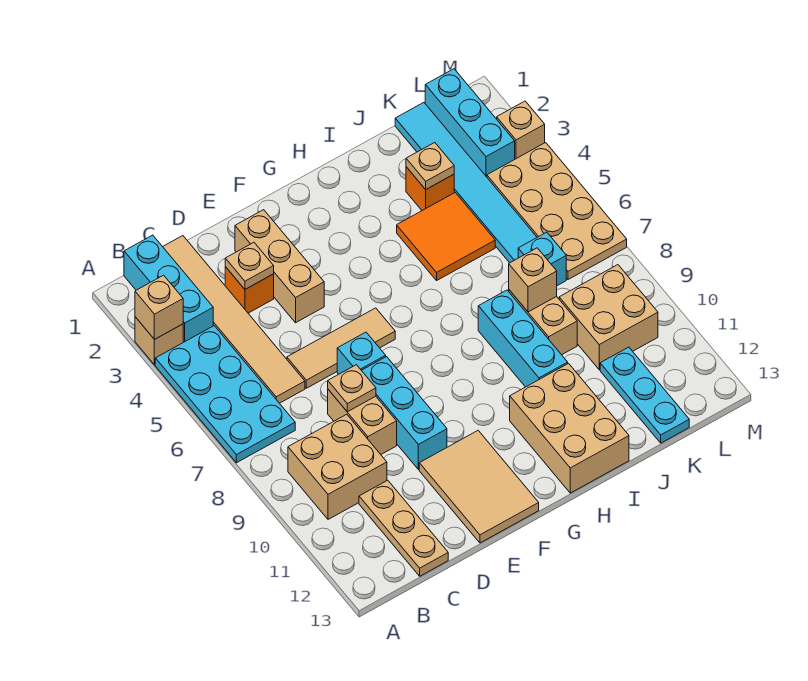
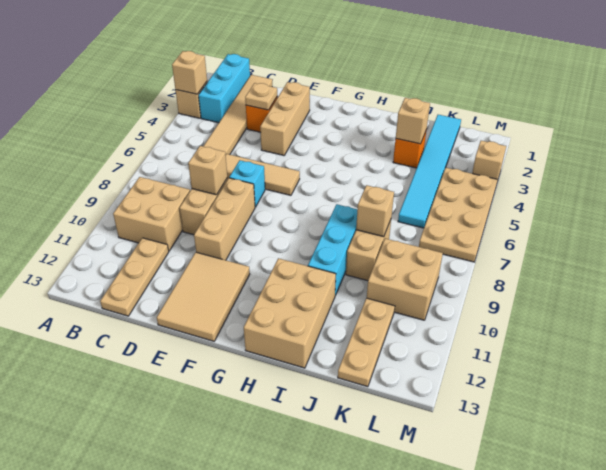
cyan plate A4:B7 level 1 -> none
tan plate D8 level 2 -> tan brick D8 level 2
cyan brick E8:E10 level 1 -> tan brick E8:E10 level 1
orange tile I4:J5 level 1 -> none
tan plate J3 level 2 -> tan brick J3 level 2
cyan brick K7 level 1 -> none
cyan plate K11:K13 level 1 -> tan plate K11:K13 level 1
cyan brick L1:L3 level 1 -> none

